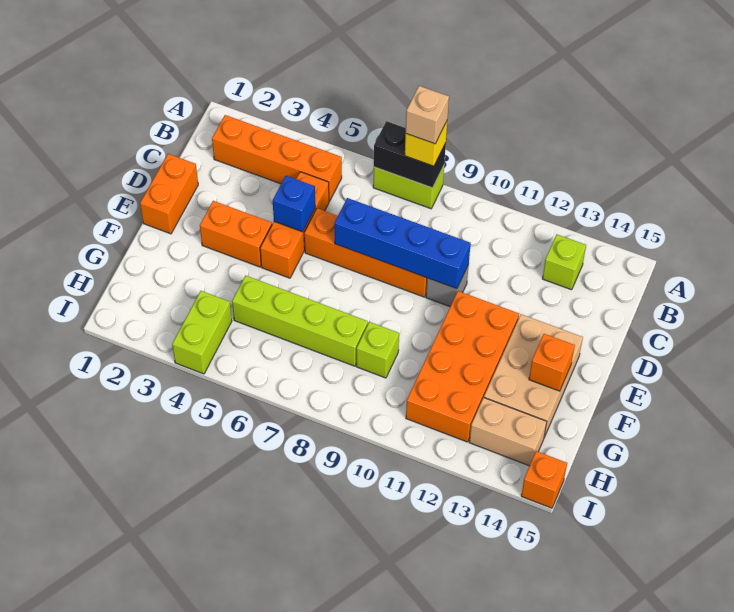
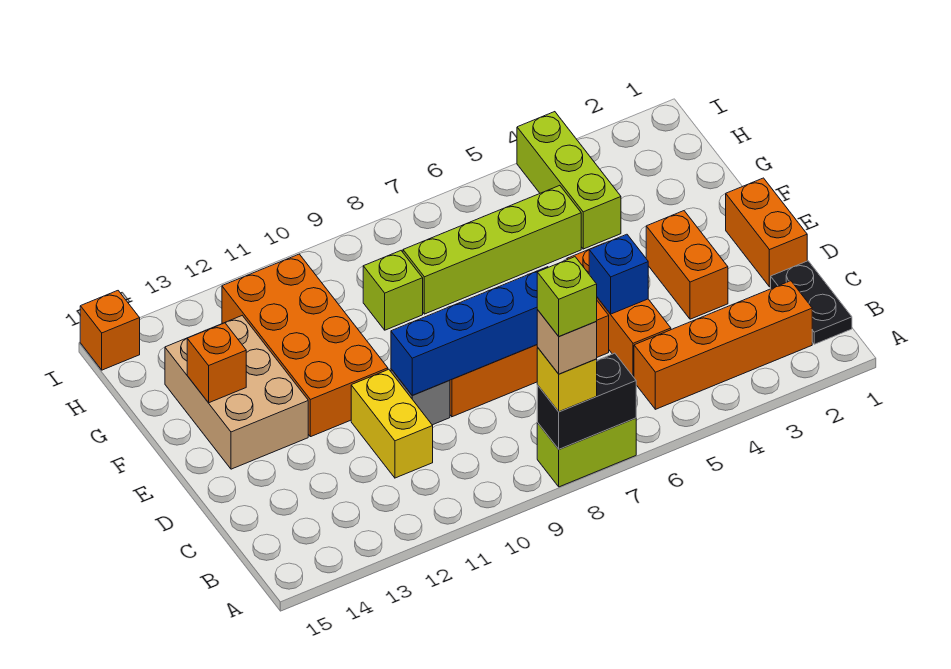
none -> black plate B1:C1 level 1
lime brick B13 level 1 -> lime brick A8 level 5
none -> yellow brick C11:D11 level 1
orange brick E3:E4 level 1 -> orange brick D3:E3 level 1
lime brick H4:I4 level 1 -> lime brick G4:I4 level 1
tan brick H13:H14 level 1 -> none

